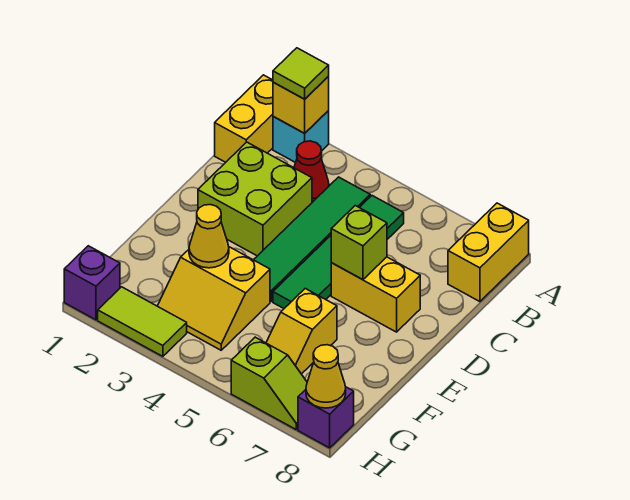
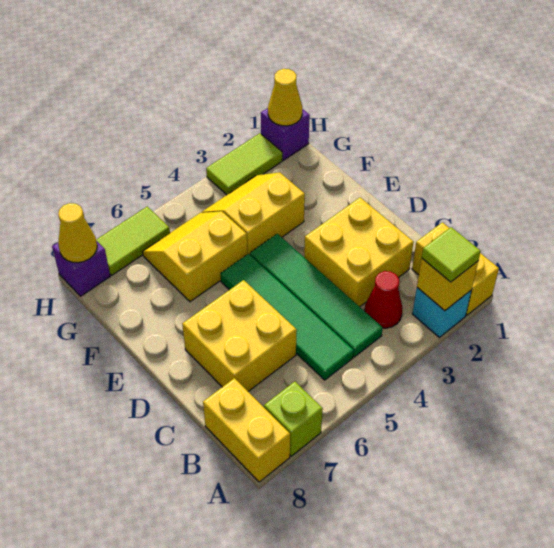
lime brick C2:D3 level 1 -> yellow brick C2:D3 level 1
yellow brick D6:D7 level 1 -> yellow brick C6:D7 level 1
lime brick D6 level 2 -> lime brick A7 level 1
yellow cone F3 level 2 -> yellow cone H1 level 2
yellow slope F6:G6 level 1 top F -> yellow slope F5:G6 level 1 top F
lime slope H6:H7 level 1 top 6 -> lime tile H6:H7 level 1

